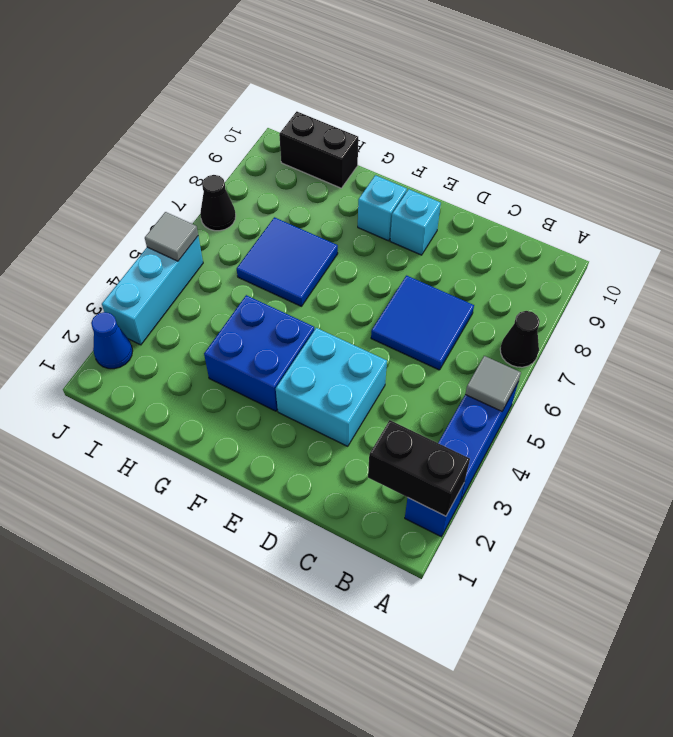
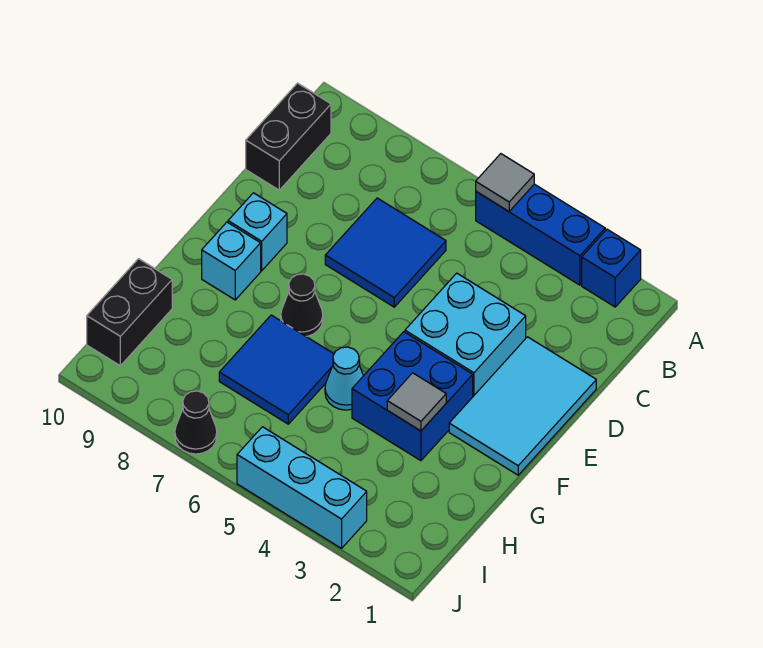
black brick A2:B2 level 2 -> black brick B10:C10 level 1
black cone A7 level 1 -> black cone F7 level 1
none -> cyan tile D1:F2 level 1
none -> cyan cone G5 level 1
blue cone J2 level 1 -> none
grey tile J5 level 2 -> grey tile G3 level 2

